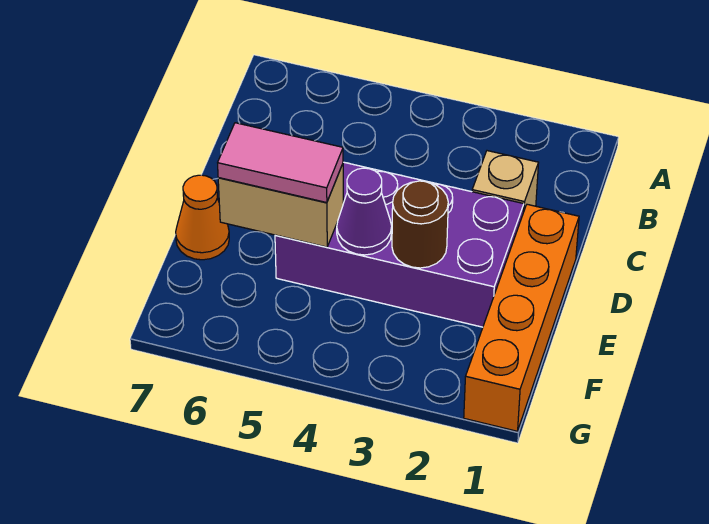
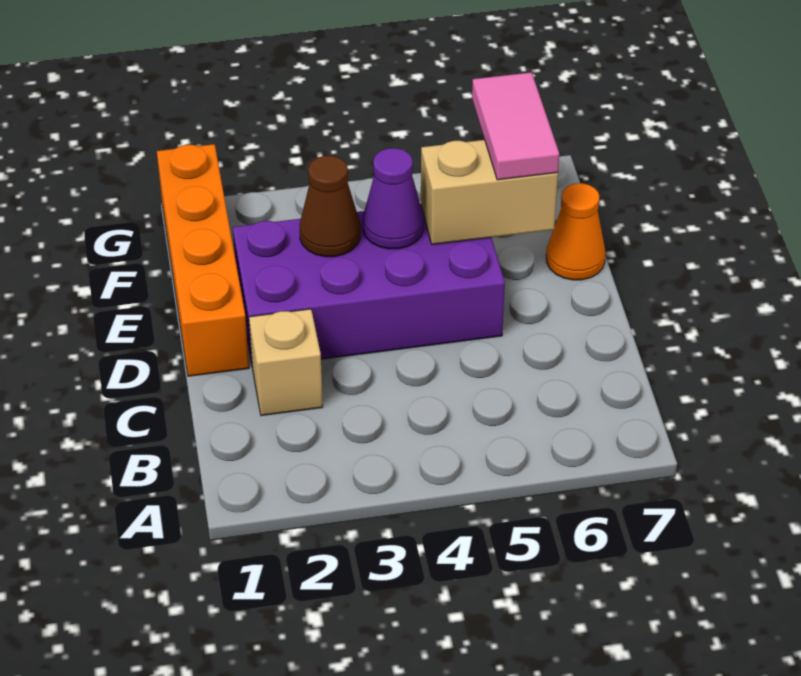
brown round brick E3 level 2 -> brown cone E3 level 2
pink tile E5:E6 level 3 -> pink tile E6:F6 level 3

